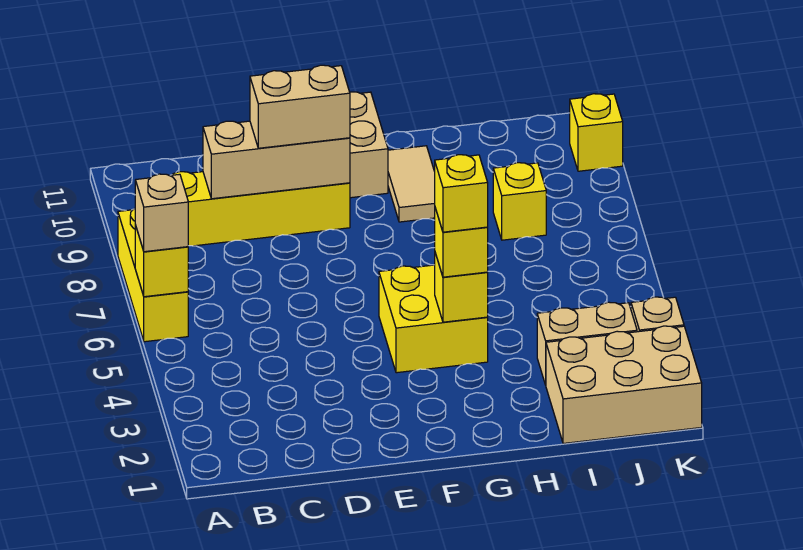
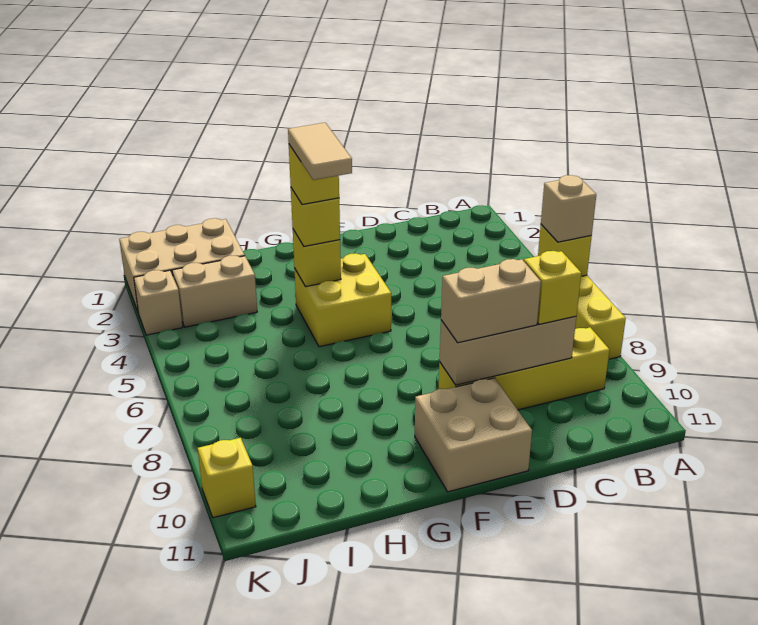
tan tile G9:G10 level 1 -> tan tile G4:G5 level 5
yellow brick I8 level 1 -> yellow brick C9 level 3

